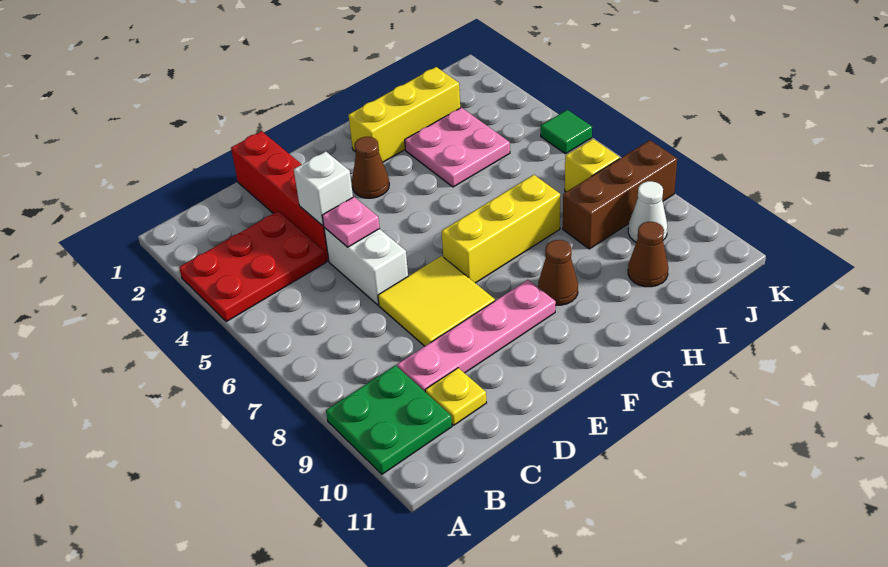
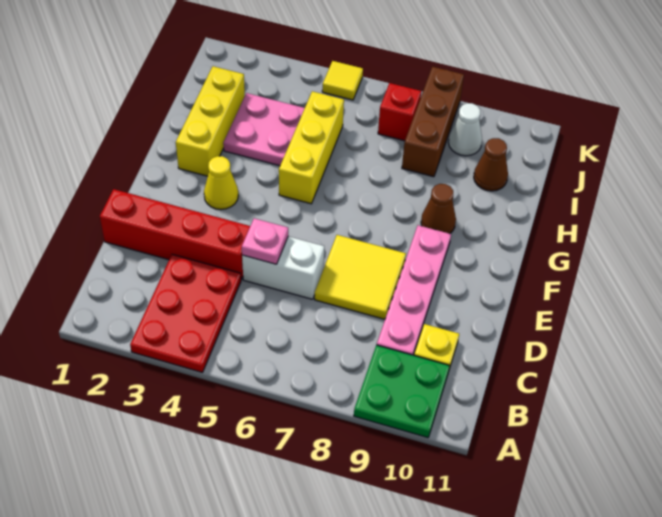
white brick D4 level 2 -> none
brown cone F3 level 1 -> yellow cone F3 level 1
yellow brick F7:H7 level 1 -> yellow brick G5:I5 level 1
yellow brick J7 level 1 -> red brick J7 level 1
green tile K5 level 1 -> yellow tile K5 level 1

